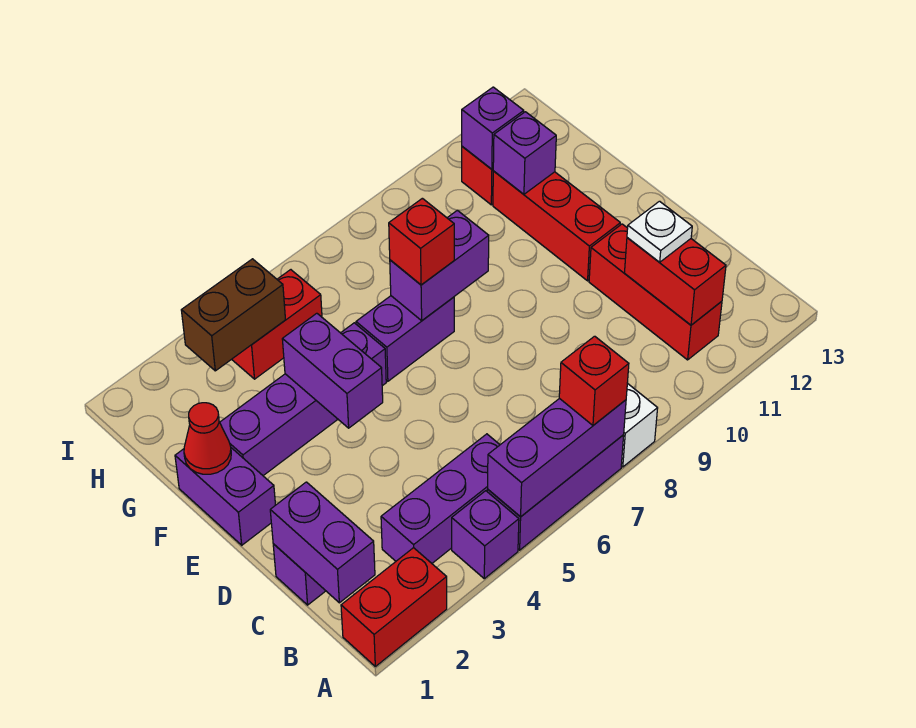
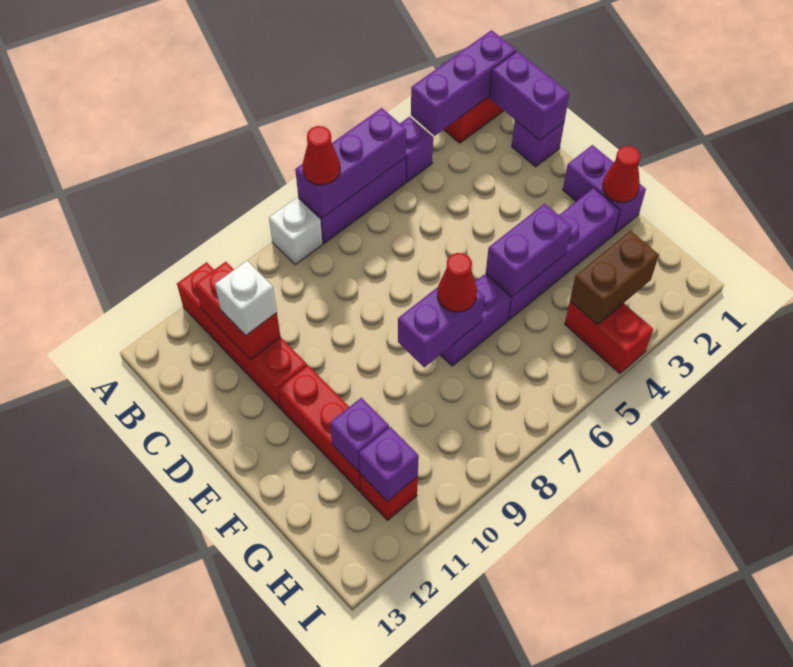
red brick A7 level 3 -> red cone A7 level 3
purple brick B3:B5 level 1 -> purple brick A1:A3 level 2
red brick B11:D11 level 1 -> red brick A11:D11 level 1
white plate C11 level 3 -> white brick C11 level 3
purple brick E4:F4 level 2 -> purple brick F4:F5 level 2
red brick F7 level 3 -> red cone F7 level 3
red brick H4:H5 level 1 -> red brick H4:I4 level 1

